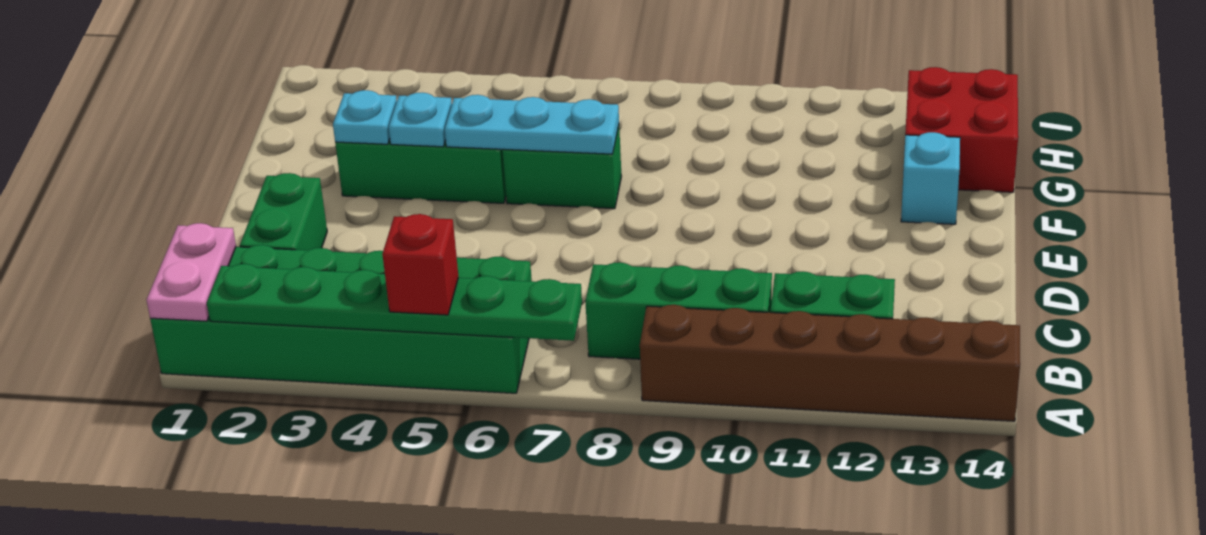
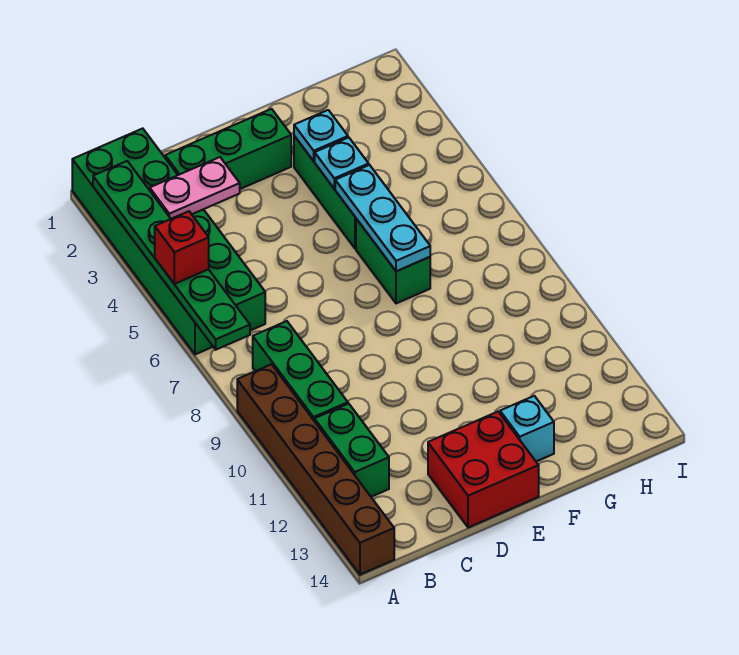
pink plate A1:B1 level 2 -> pink plate B3:C3 level 2
green brick C2:D2 level 1 -> green brick C2:E2 level 1
red brick G13:H14 level 1 -> red brick D13:E14 level 1

